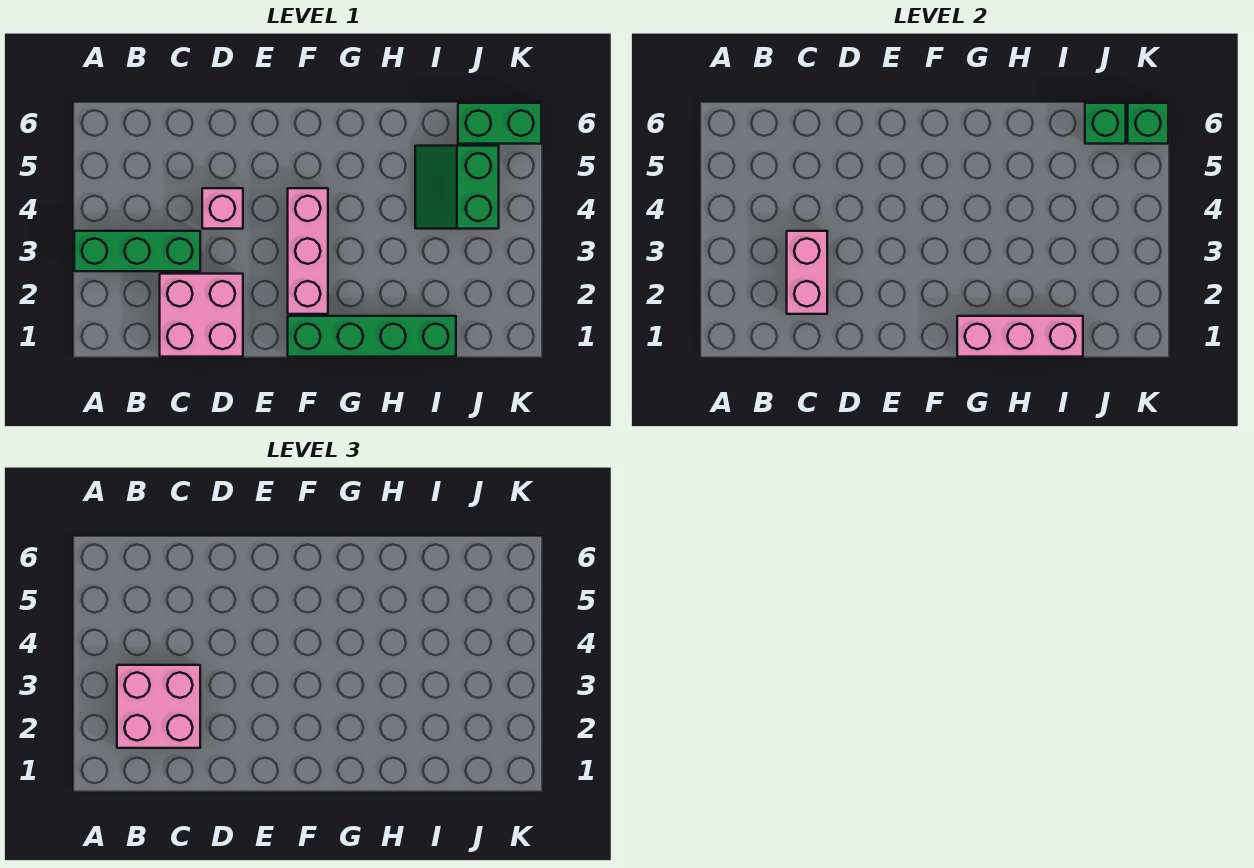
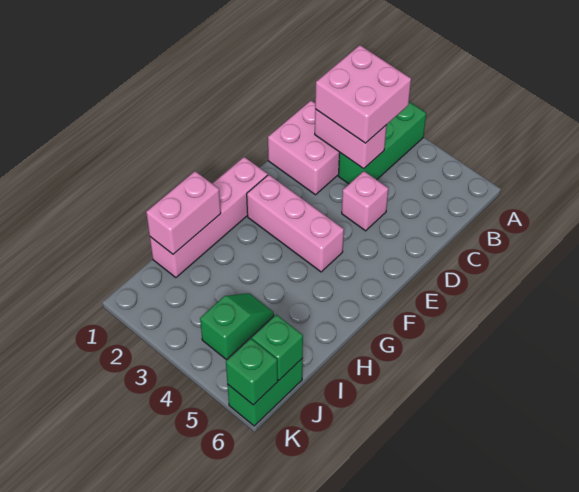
green brick F1:I1 level 1 -> pink brick F1:I1 level 1
pink brick G1:I1 level 2 -> pink brick H1:I1 level 2
green slope I4:J5 level 1 top J -> green slope I4:J4 level 1 top J

